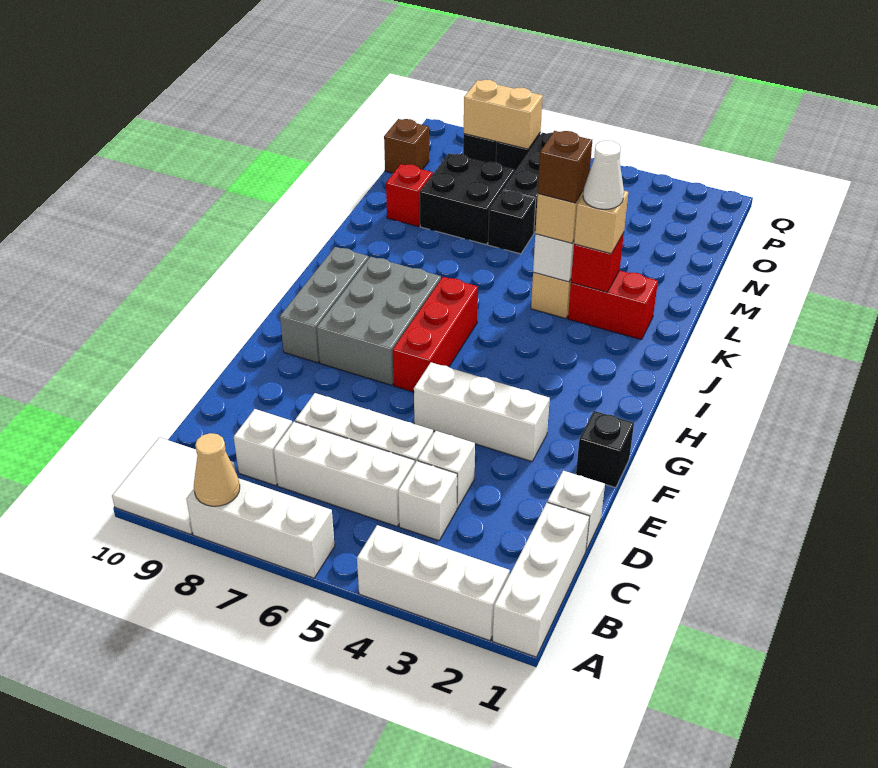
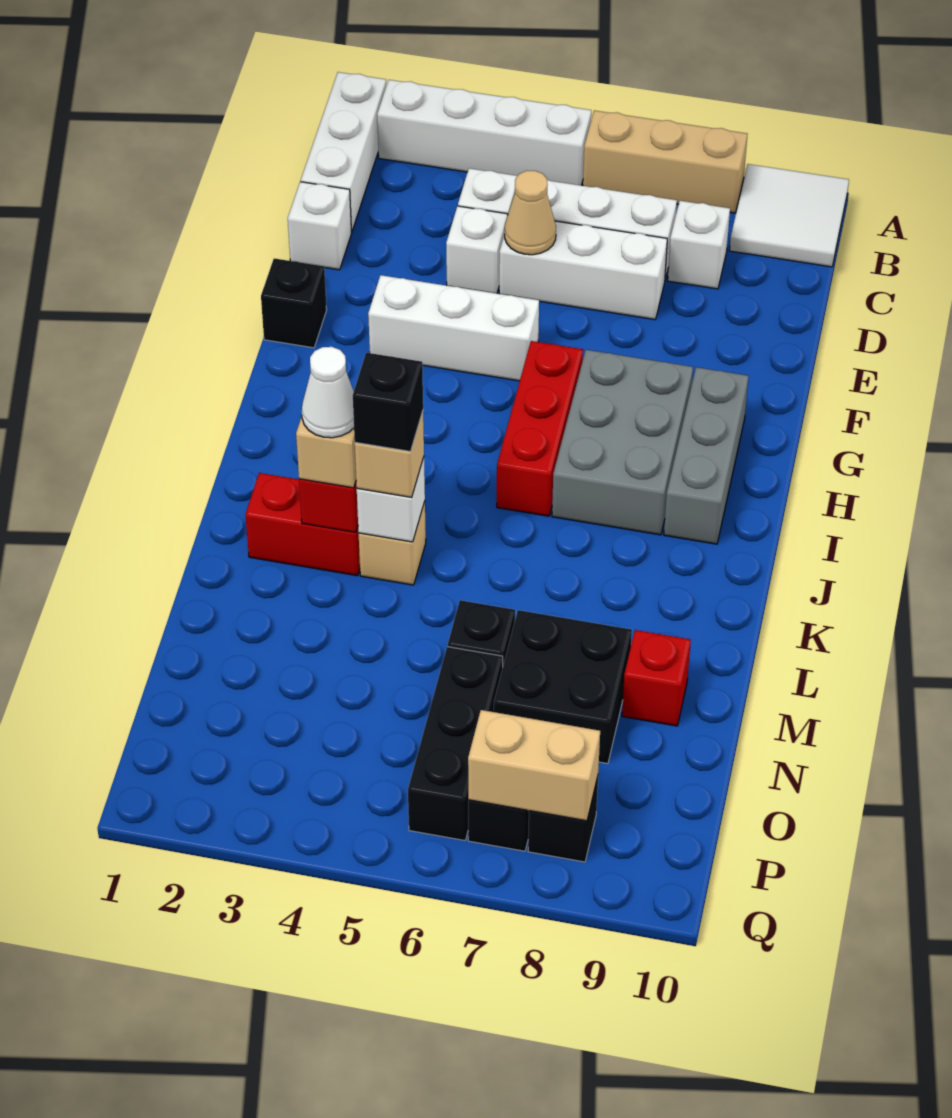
white brick A2:A4 level 1 -> white brick A2:A5 level 1
white brick A6:A8 level 1 -> tan brick A6:A8 level 1
tan cone A8 level 2 -> tan cone D5 level 2
brown brick K4 level 4 -> black brick K4 level 4
brown brick O10 level 1 -> none

